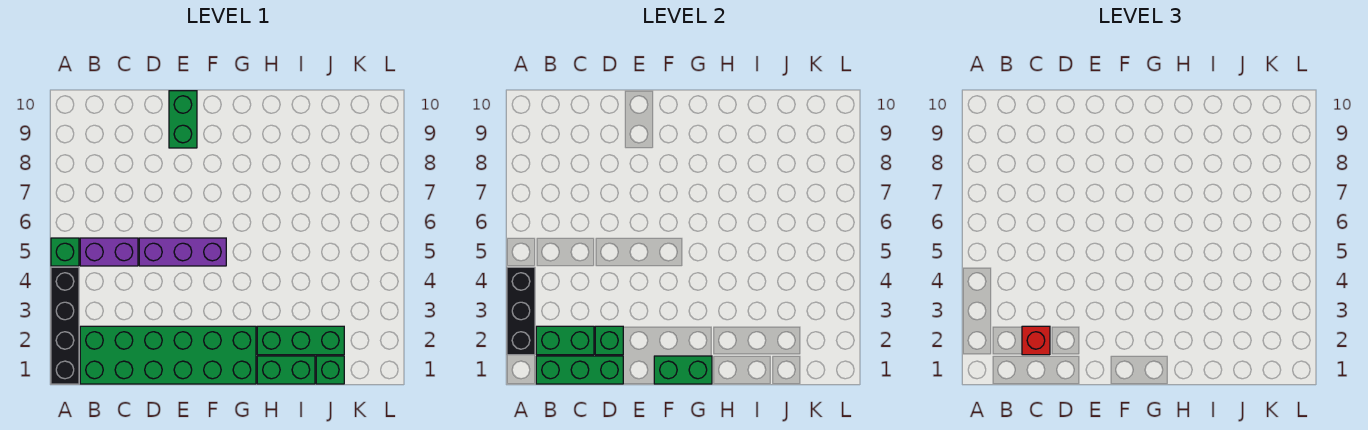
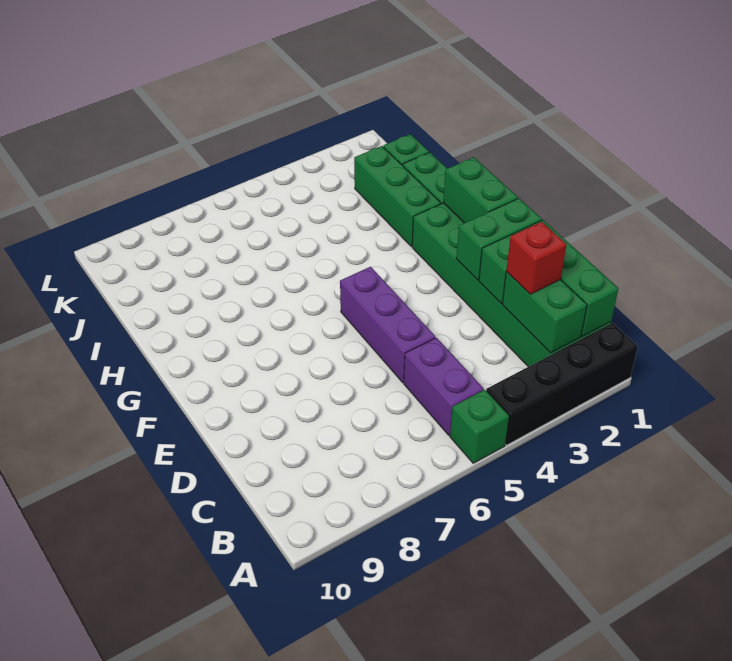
black brick A2:A4 level 2 -> none
green brick E9:E10 level 1 -> green brick E1:E2 level 2

